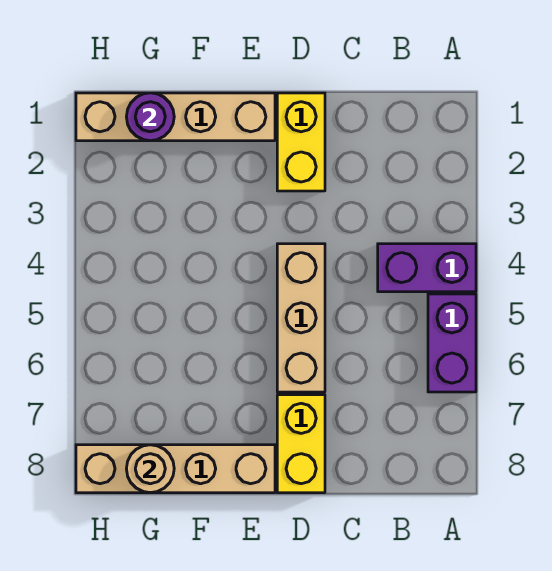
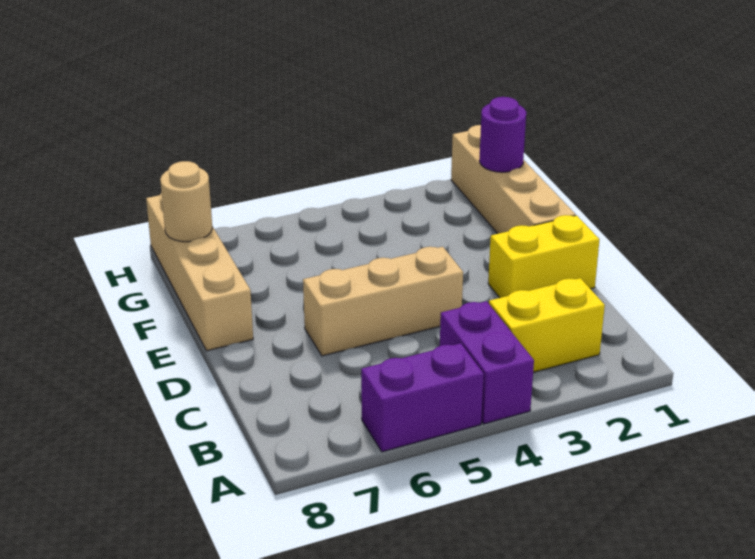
yellow brick D7:D8 level 1 -> yellow brick B2:B3 level 1

